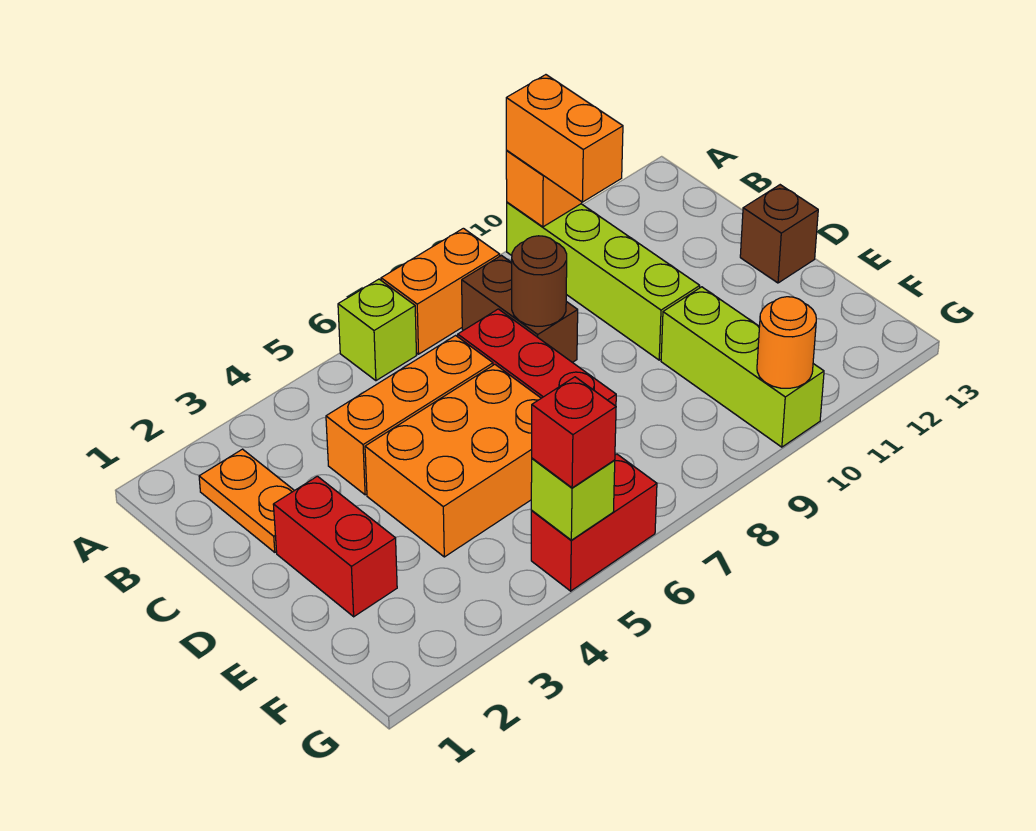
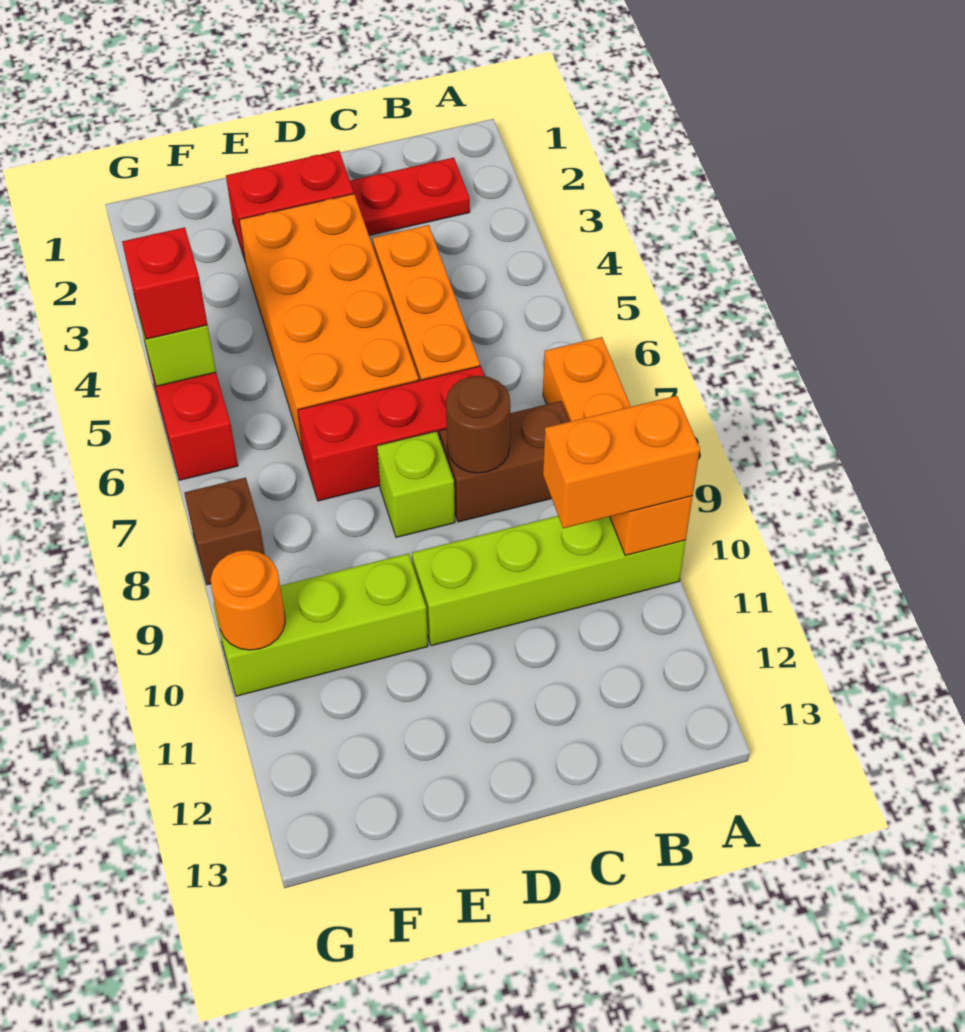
lime brick A6 level 1 -> lime brick D8 level 1
orange plate B2:C2 level 1 -> red plate B2:C2 level 1
orange brick D4:E6 level 1 -> orange brick D3:E6 level 1
brown brick D13 level 1 -> brown brick G8 level 1

